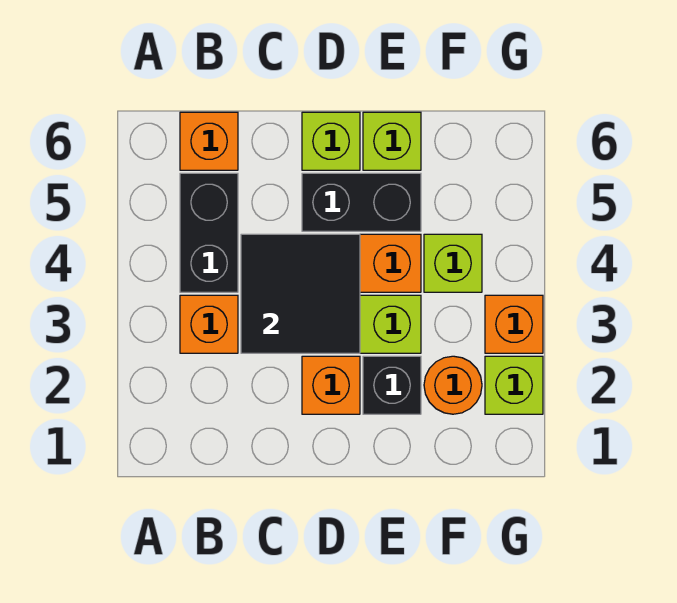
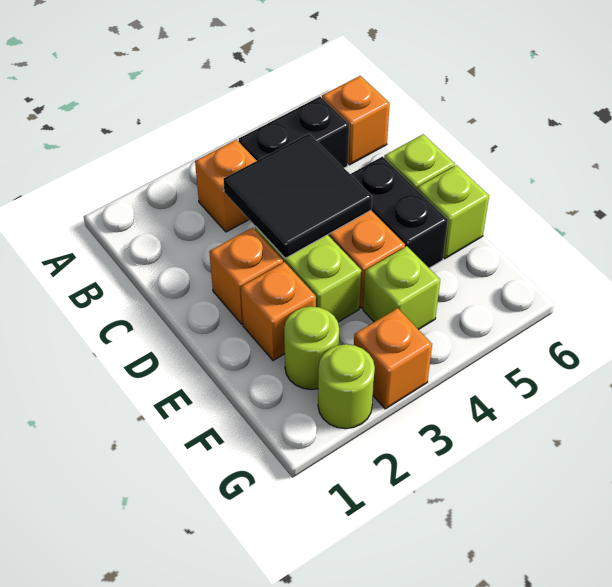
black brick E2 level 1 -> orange brick E2 level 1
orange round brick F2 level 1 -> lime round brick F2 level 1
lime brick G2 level 1 -> lime round brick G2 level 1

